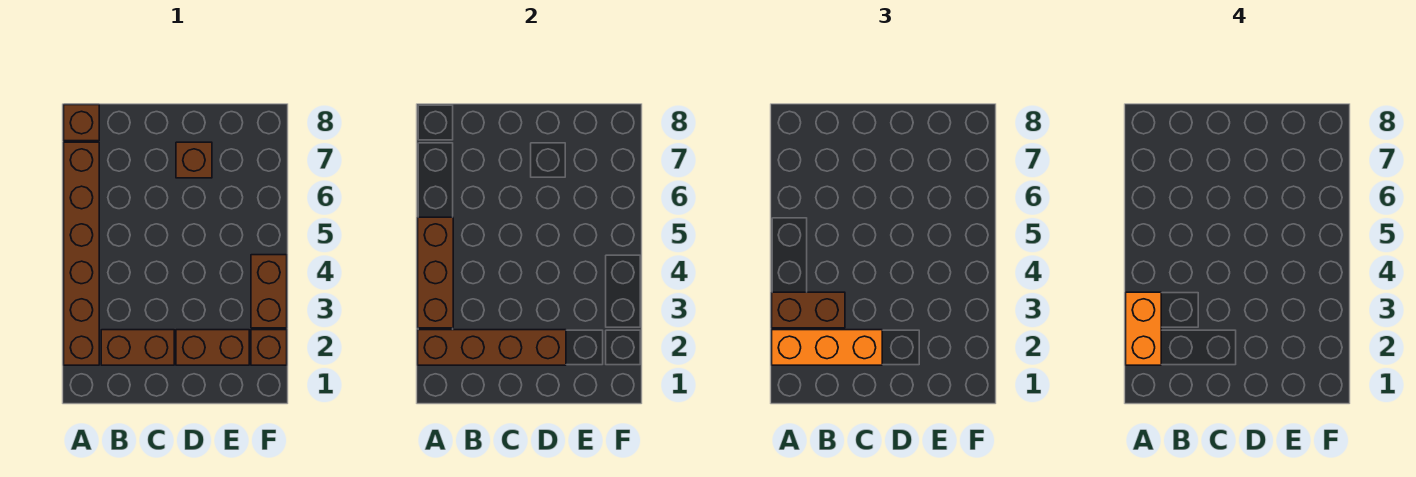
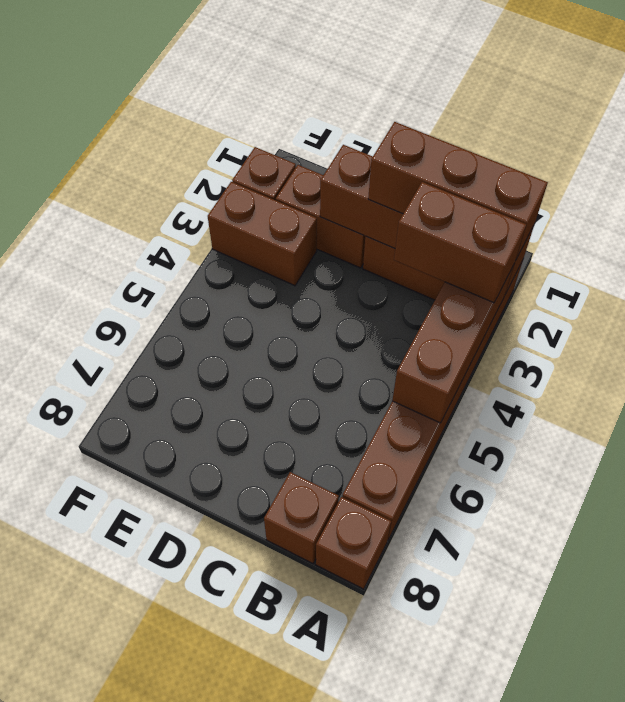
orange brick A2:C2 level 3 -> brown brick A2:C2 level 3
orange brick A2:A3 level 4 -> none
brown brick D7 level 1 -> brown brick B8 level 1
brown brick F3:F4 level 1 -> brown brick E3:F3 level 1

